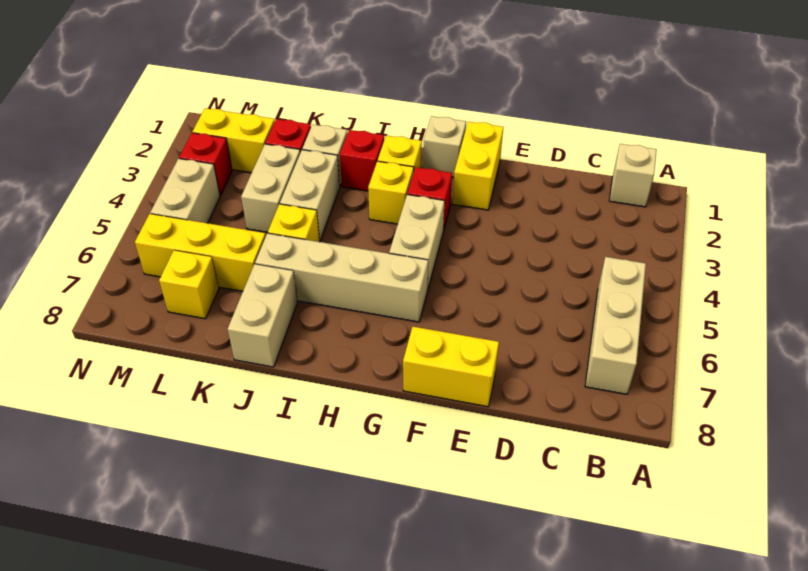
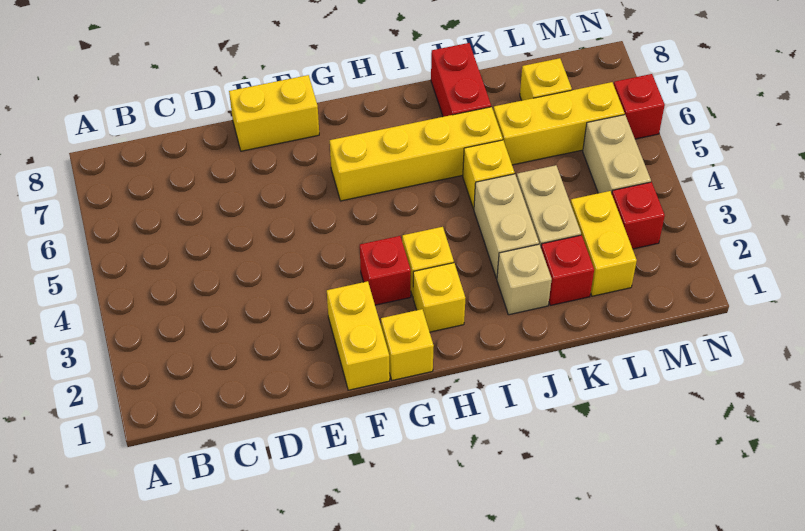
tan brick B1 level 1 -> none
tan brick B5:B7 level 1 -> none
tan brick G1 level 1 -> yellow brick G1 level 1
tan brick G4:G5 level 1 -> none
tan brick G6:J6 level 1 -> yellow brick G6:J6 level 1
red brick I2 level 1 -> red brick N6 level 1
tan brick J7:J8 level 1 -> red brick J7:J8 level 1
yellow brick L2:M2 level 1 -> yellow brick L2:L3 level 1

